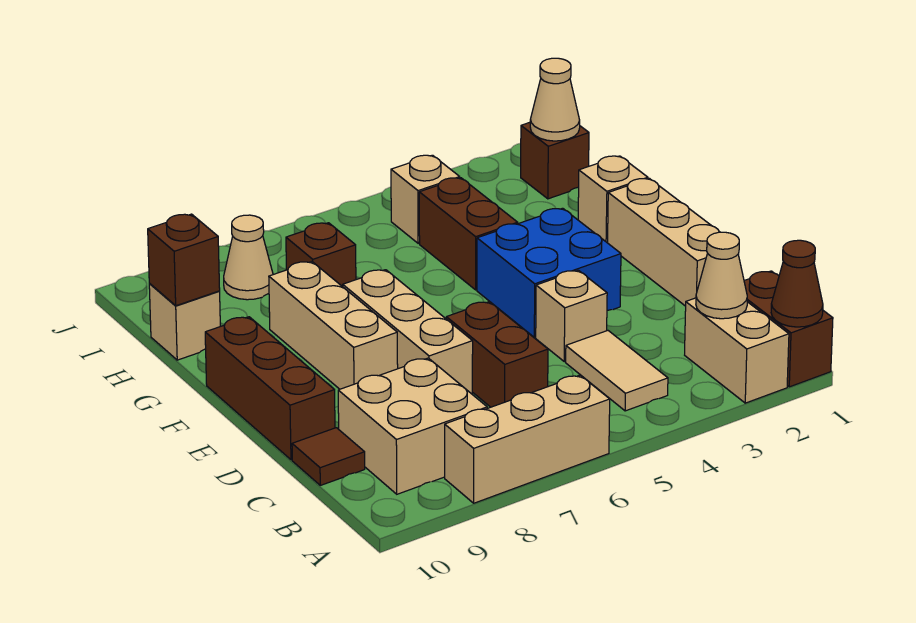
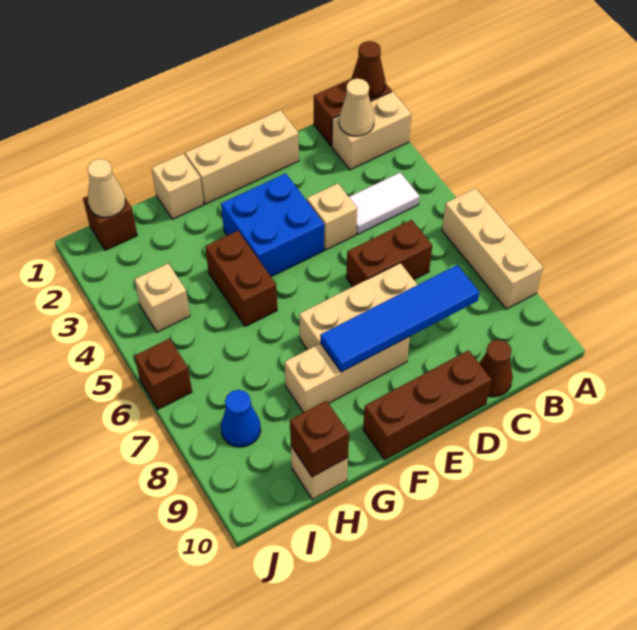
tan tile B4:C4 level 1 -> white tile B4:C4 level 1
tan brick B8:C9 level 1 -> none
none -> blue tile C8:F8 level 2
brown tile C10 level 1 -> brown cone C10 level 1
brown brick G4:H4 level 1 -> brown brick G4:G5 level 1
brown brick H7 level 1 -> brown brick J6 level 1
tan cone I8 level 1 -> blue cone I8 level 1

